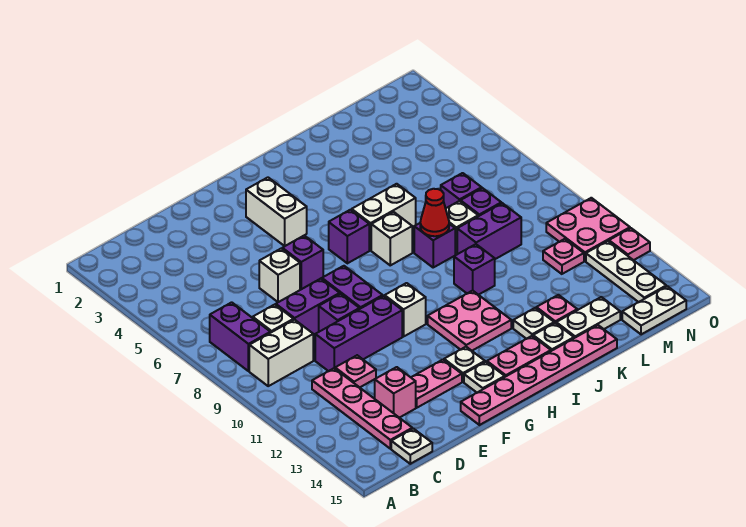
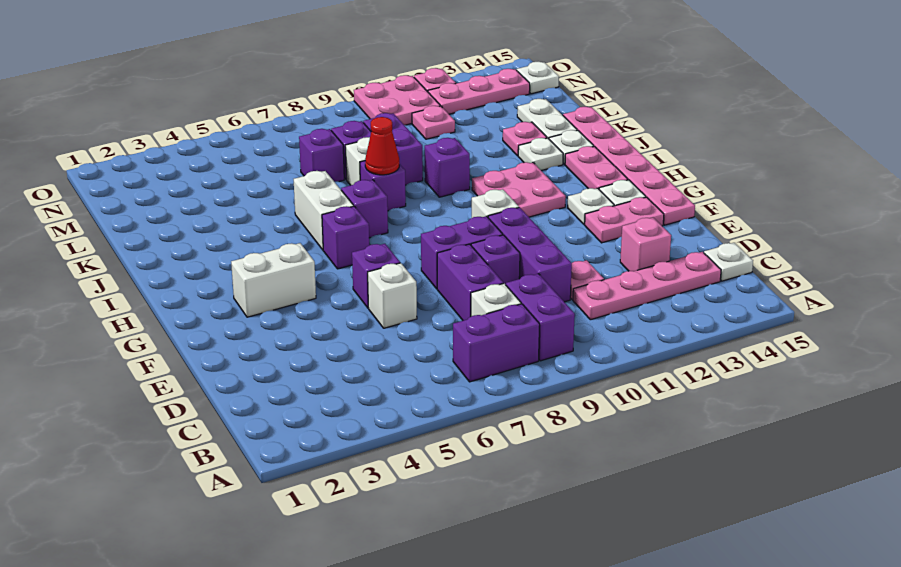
white brick B9:C9 level 1 -> purple brick B9:C9 level 1
pink plate E13:F13 level 1 -> pink plate F13:F14 level 1
white brick I7 level 1 -> purple brick I7 level 1
white plate M15:N15 level 1 -> white plate N15 level 1
white plate N12:N14 level 1 -> pink plate N12:N14 level 1

